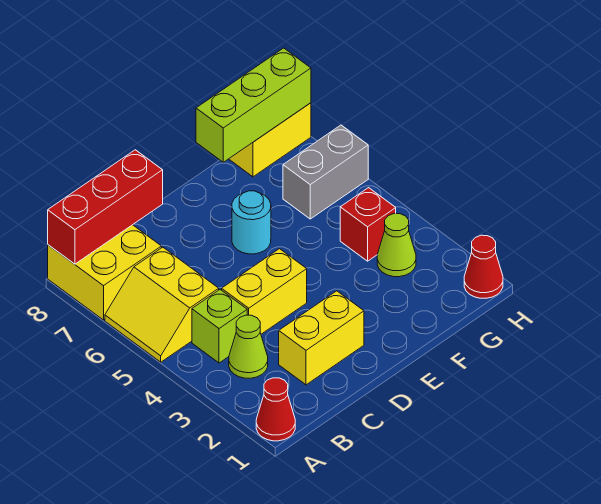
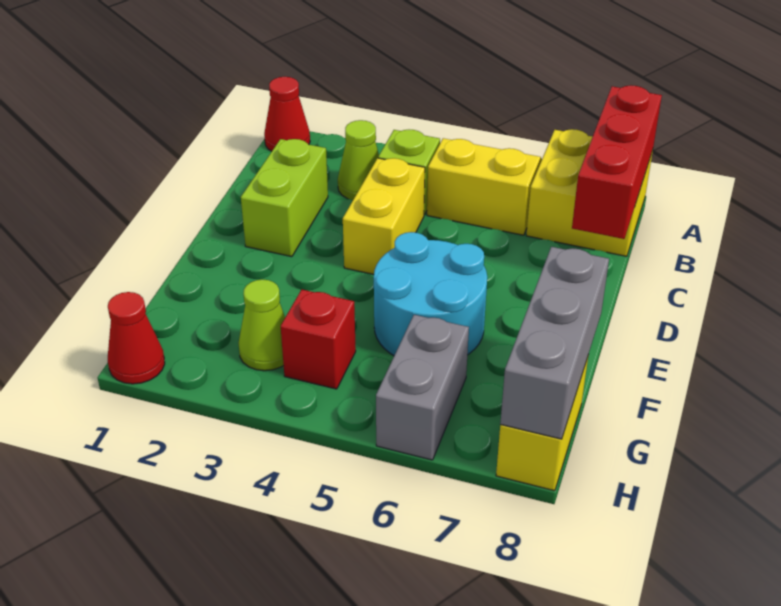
yellow brick C2:D2 level 1 -> lime brick C2:D2 level 1
cyan round brick E6 level 1 -> cyan round brick E5:F6 level 1
lime brick F8:H8 level 2 -> grey brick F8:H8 level 2

